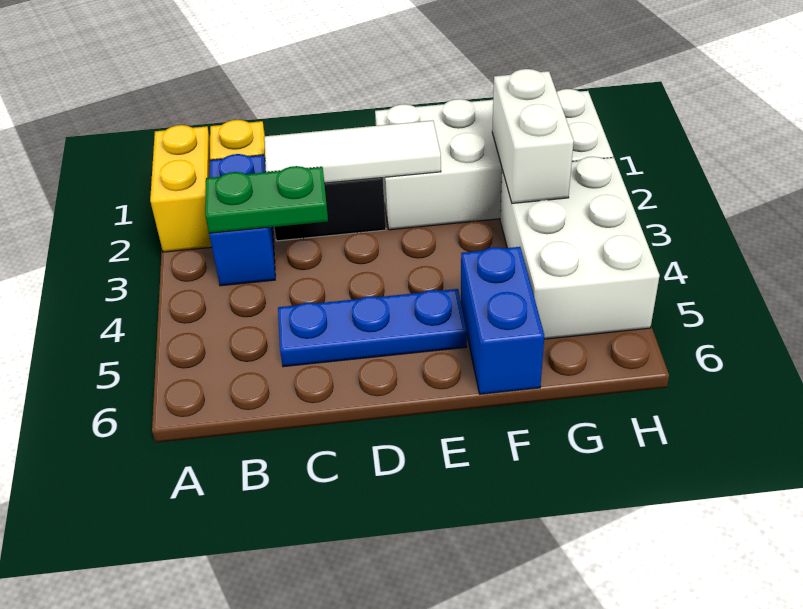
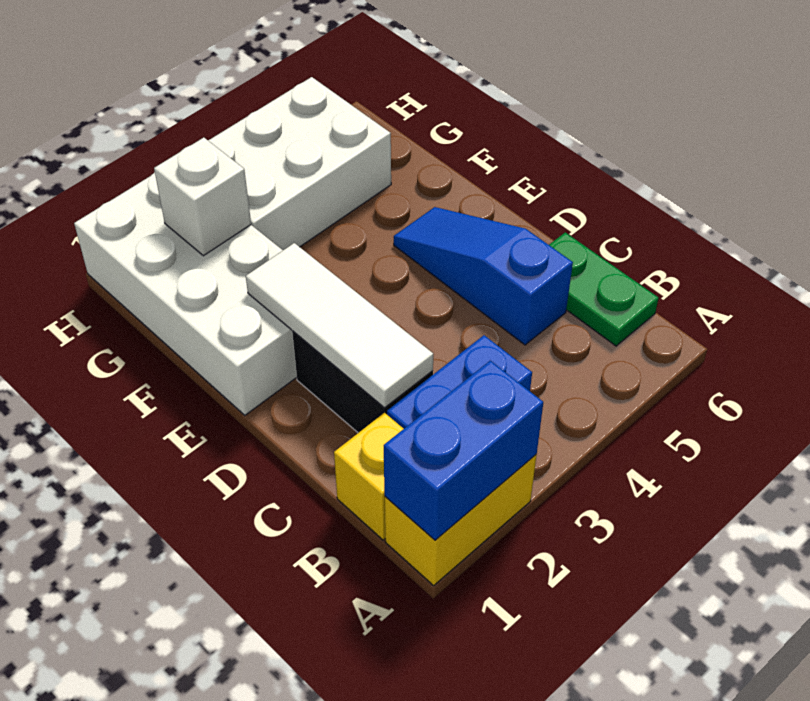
green plate B3:C3 level 2 -> green plate B6:C6 level 1
blue plate C5:E5 level 1 -> blue slope C5:E5 level 1 top C
blue brick F5:F6 level 1 -> blue brick A1:A2 level 2
white brick G2:G3 level 2 -> white brick G2 level 2

